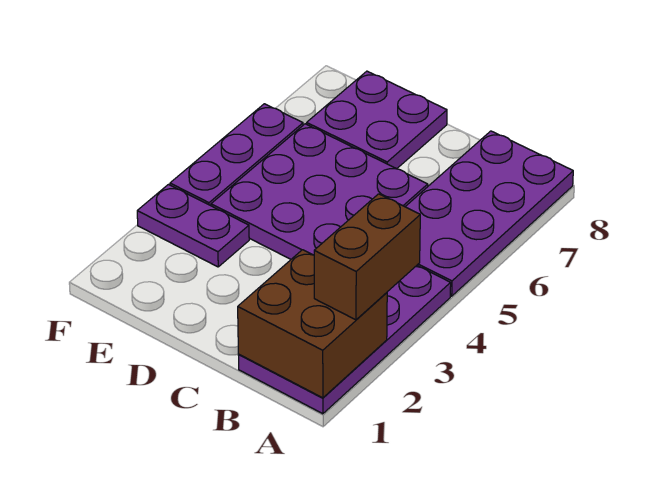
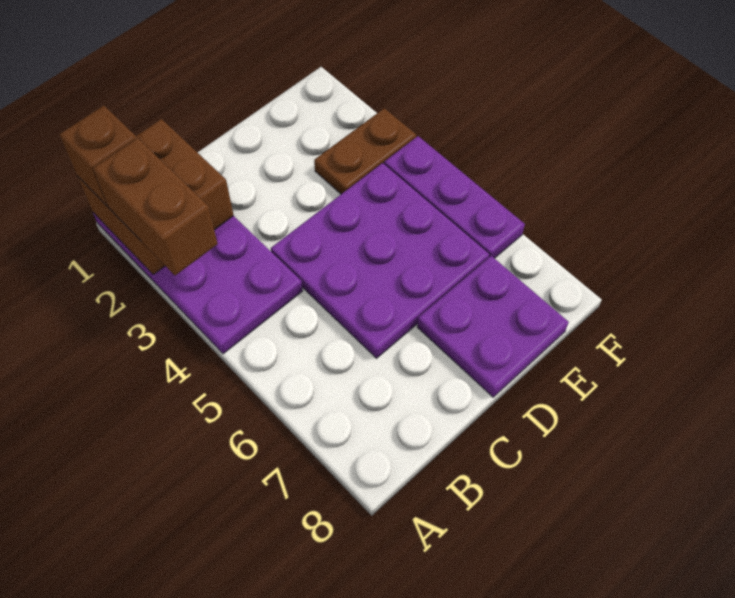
none -> brown brick A1 level 3
purple plate A5:B8 level 1 -> none
purple plate E3:F3 level 1 -> brown plate E3:F3 level 1

